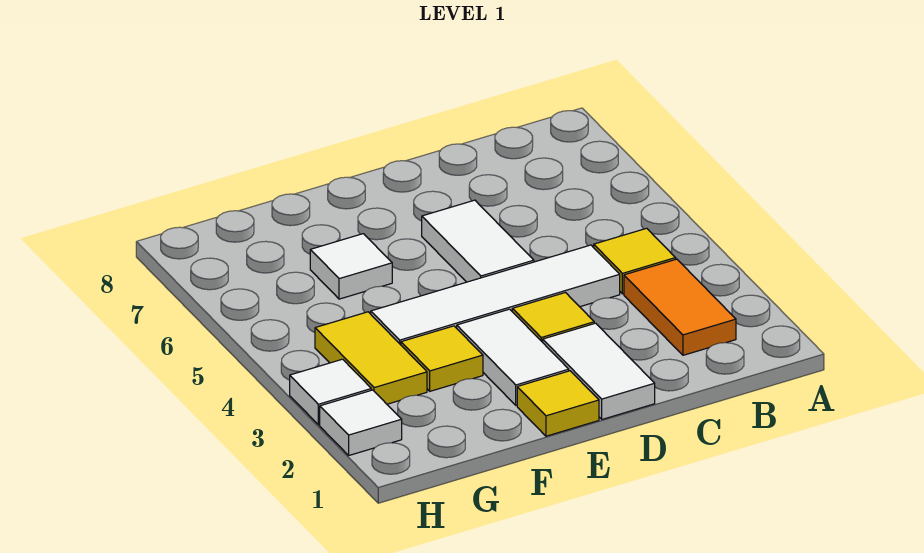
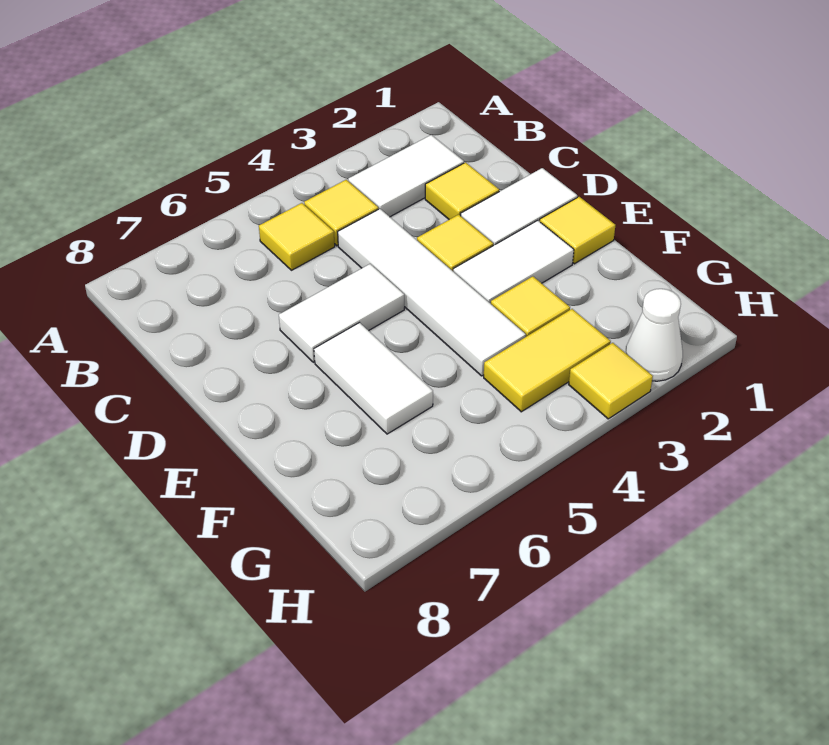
orange tile B2:B3 level 1 -> white tile B2:B3 level 1
none -> yellow tile B5 level 1
none -> yellow tile C2 level 1
white tile F6 level 1 -> white tile E6:F6 level 1
white tile H2 level 1 -> white cone H2 level 1
white tile H3 level 1 -> yellow tile H3 level 1

